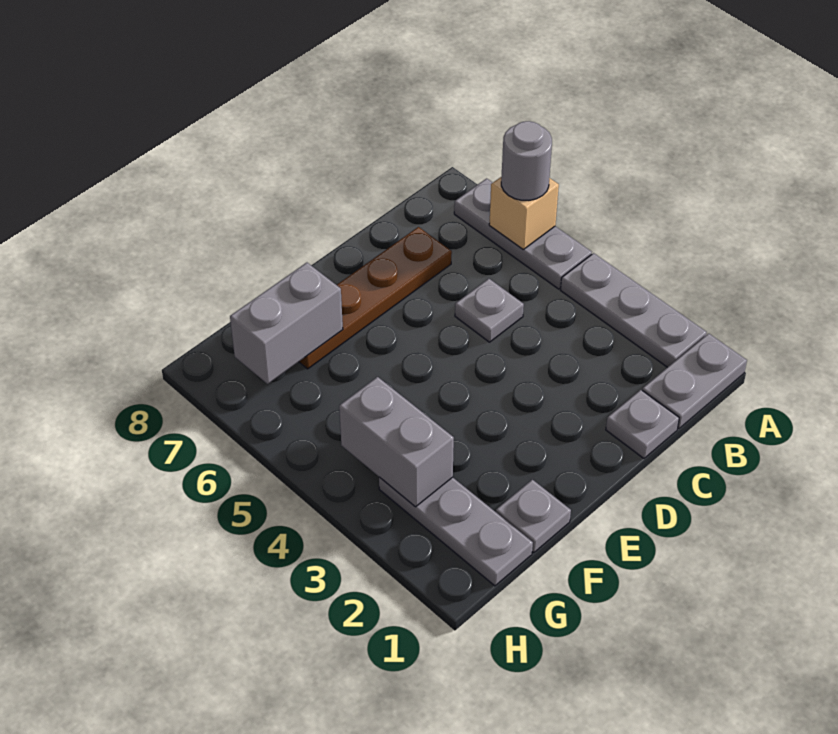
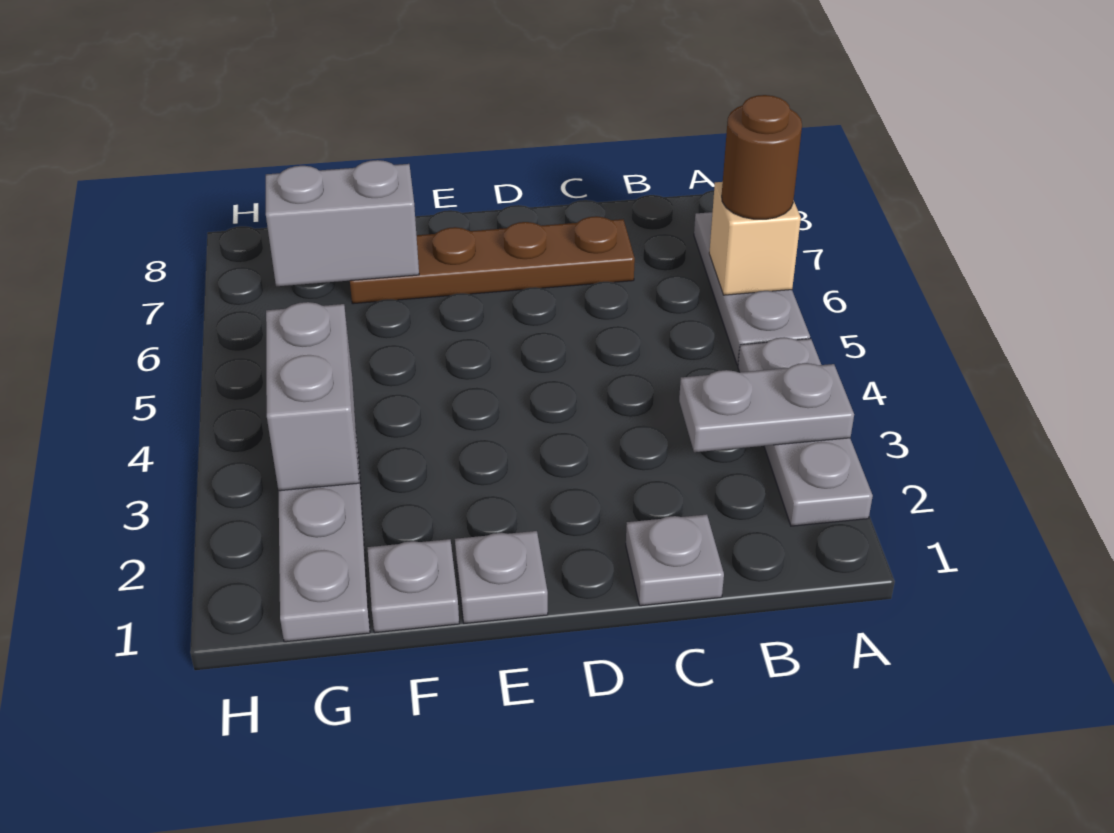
grey plate A1:B1 level 1 -> grey plate A3:B3 level 2
grey round brick A6 level 3 -> brown round brick A6 level 3
grey plate C5 level 1 -> grey plate E1 level 1

